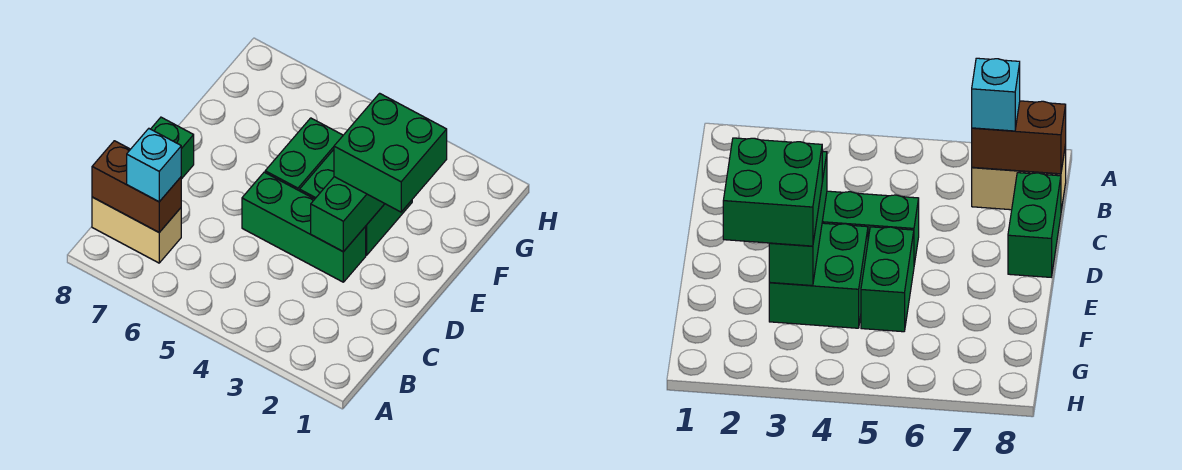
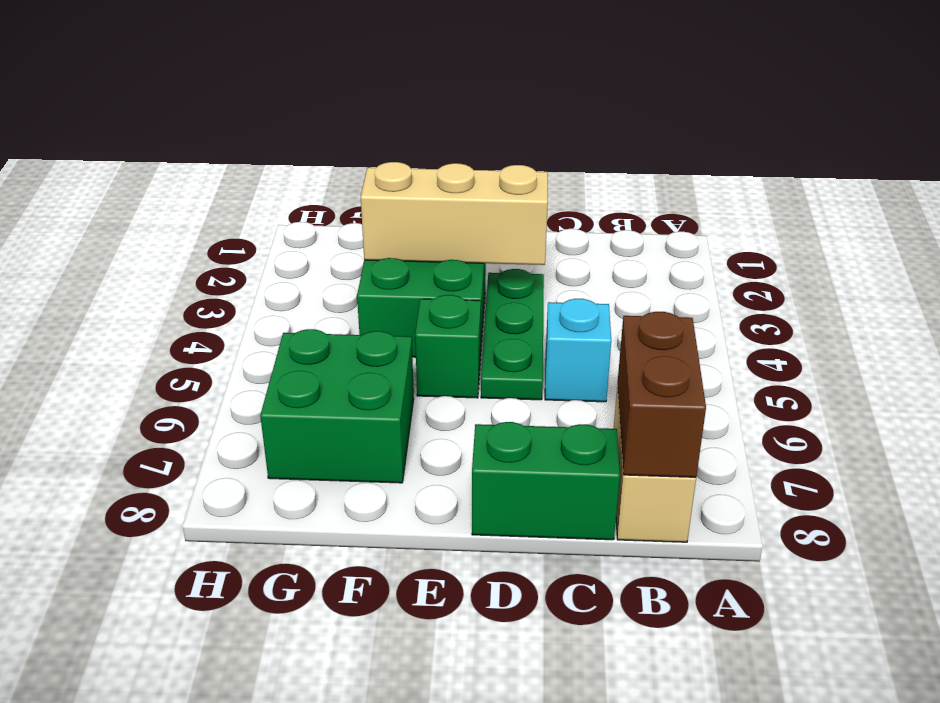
cyan brick B7 level 3 -> cyan brick C5 level 1
green brick D3:D5 level 1 -> green plate D3:D5 level 1
green brick D3:F3 level 2 -> tan brick D3:F3 level 2
green brick E2:F3 level 3 -> green brick F6:G7 level 1
green brick E5:F5 level 1 -> green brick E5 level 1

